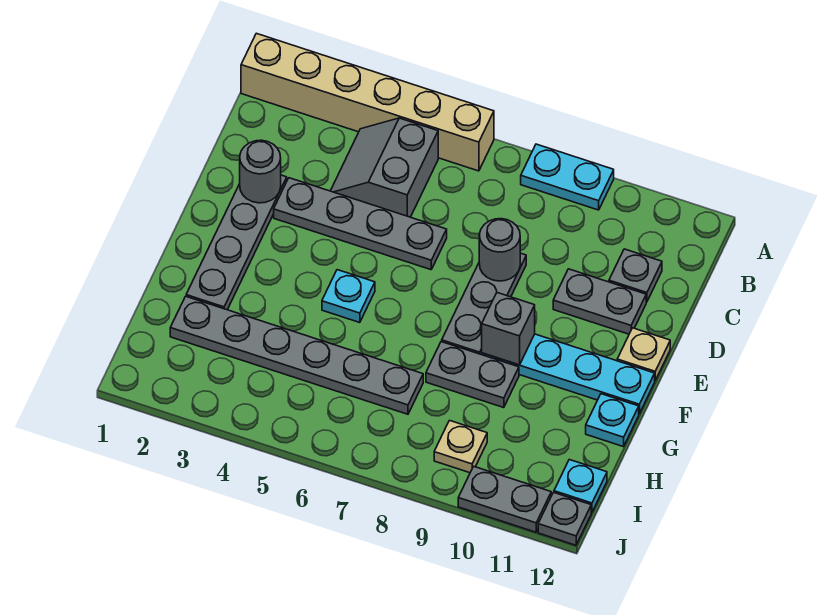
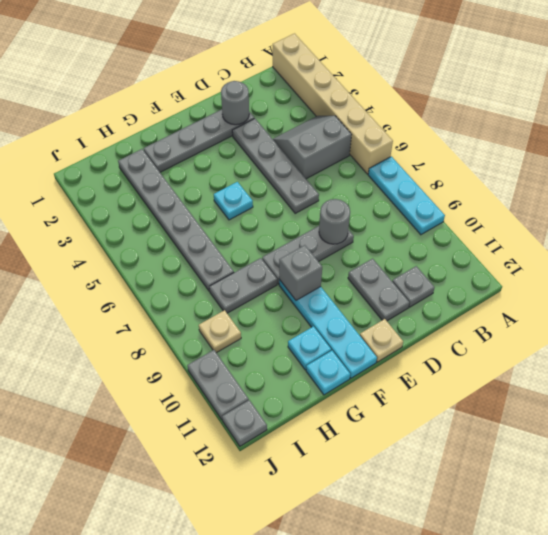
cyan plate A8:A9 level 1 -> cyan plate A7:A9 level 1
grey plate G8:G9 level 1 -> grey plate G8:H8 level 1
cyan plate I12 level 1 -> cyan plate G11 level 1

